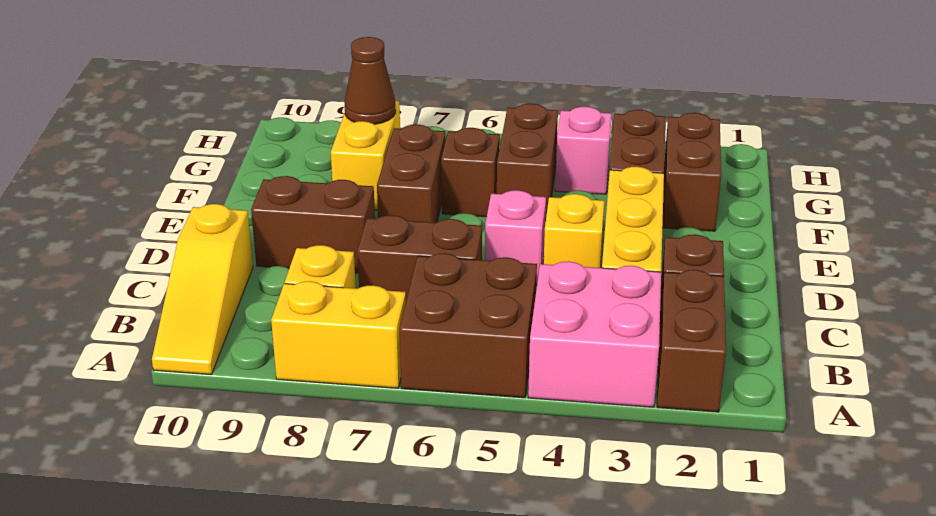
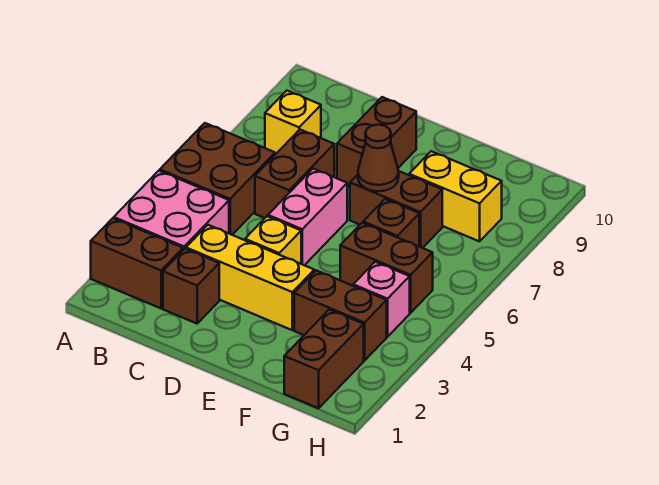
yellow brick A7:A8 level 1 -> none
yellow slope A10:C10 level 1 top C -> none
pink brick D5 level 1 -> pink brick D5:D6 level 1
brown brick F2:G2 level 1 -> brown brick G1:G2 level 1
brown cone G8 level 2 -> brown cone E7 level 2

